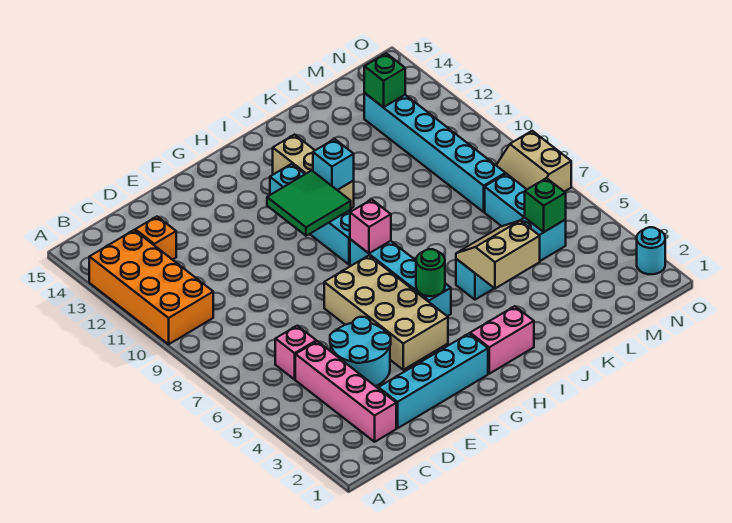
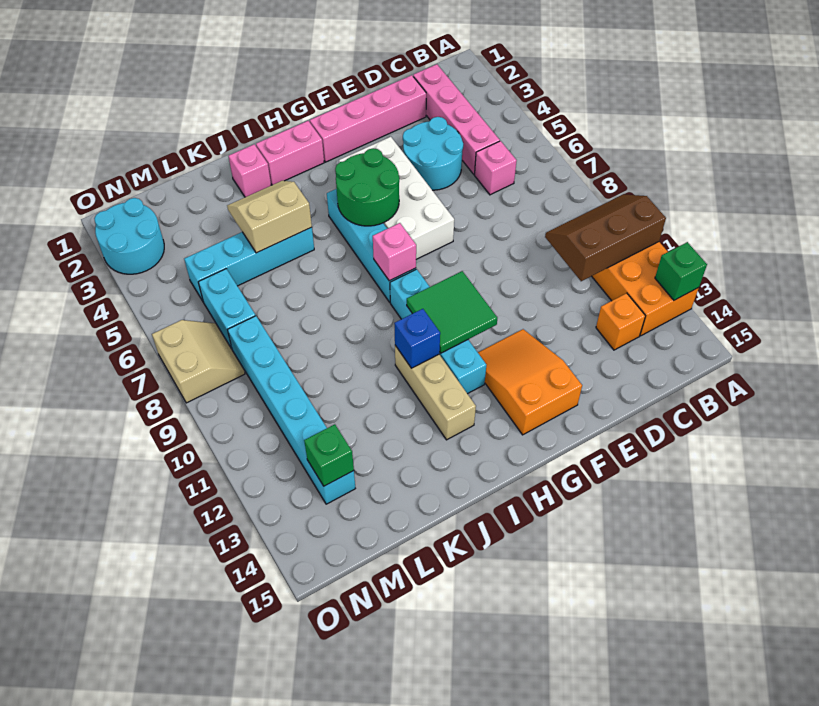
none -> brown slope A10:C11 level 2 top 11
cyan brick D2:G2 level 1 -> pink brick D2:G2 level 1
tan brick F4:G7 level 1 -> white brick F4:G7 level 1
none -> orange slope F12:G14 level 1 top 14
green round brick H5 level 2 -> green round brick G5:H6 level 2
cyan brick I11 level 2 -> blue brick I11 level 2
none -> pink brick J2 level 1
tan slope J4:K5 level 2 top 4 -> tan slope J4:K5 level 2 top 5
green brick M5 level 2 -> green brick A13 level 2
cyan round brick O2 level 1 -> cyan round brick N2:O3 level 1

